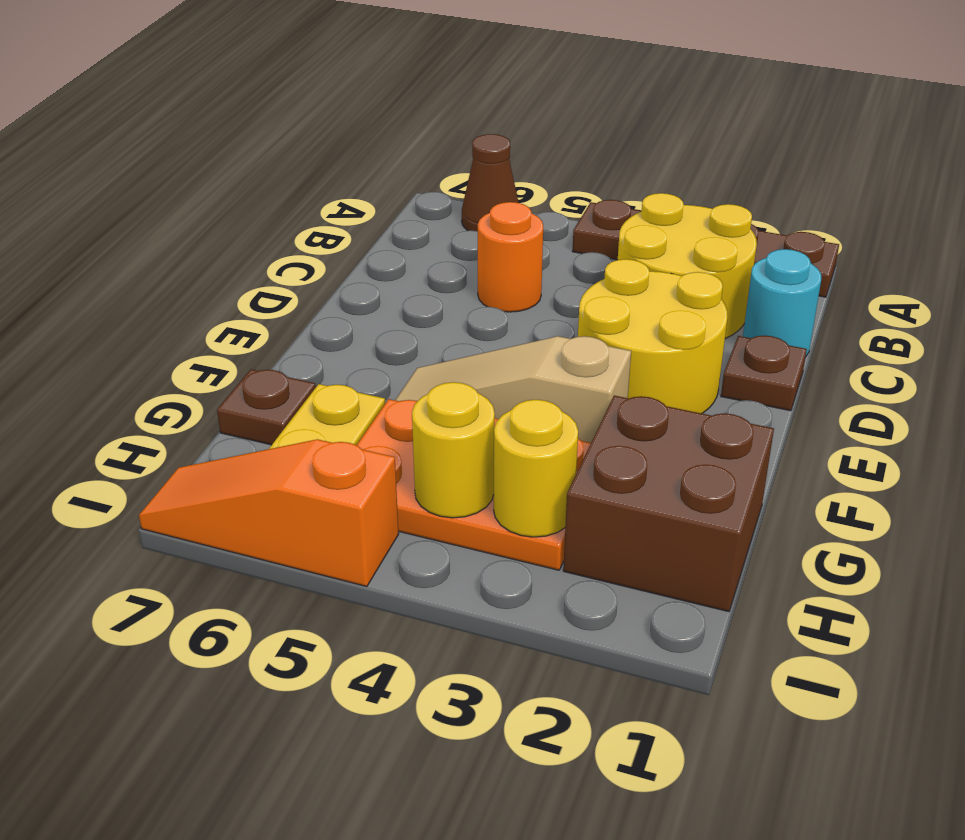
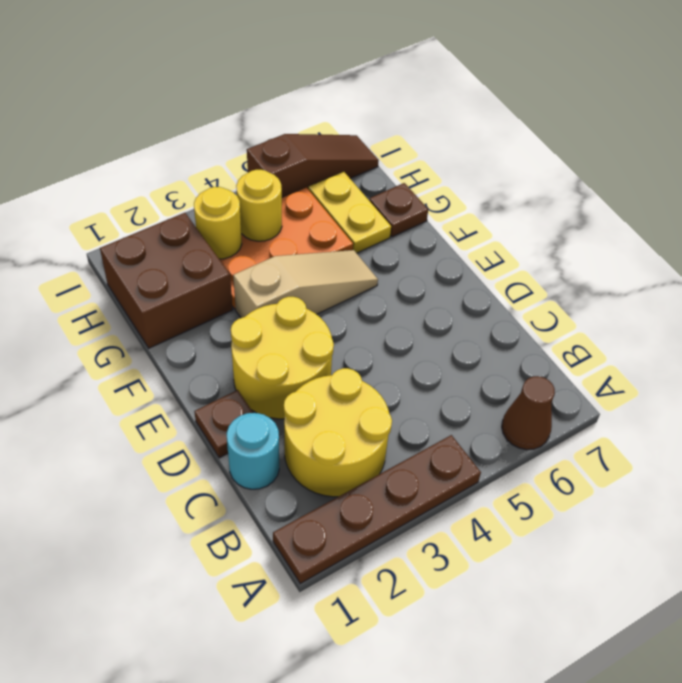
orange round brick C5 level 1 -> none
orange slope I5:I7 level 1 top 5 -> brown slope I5:I7 level 1 top 5

